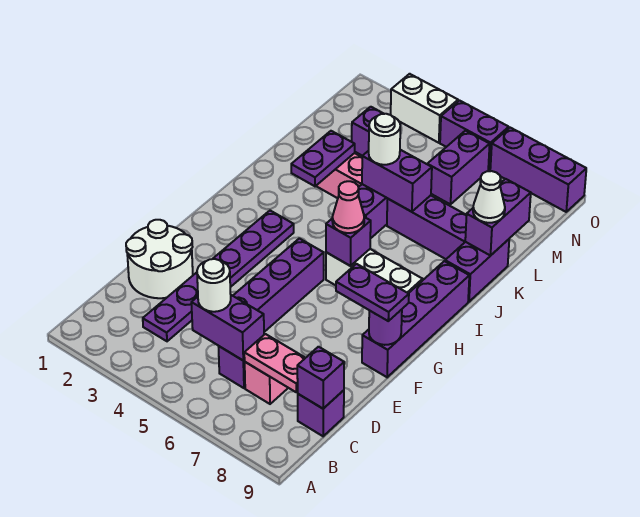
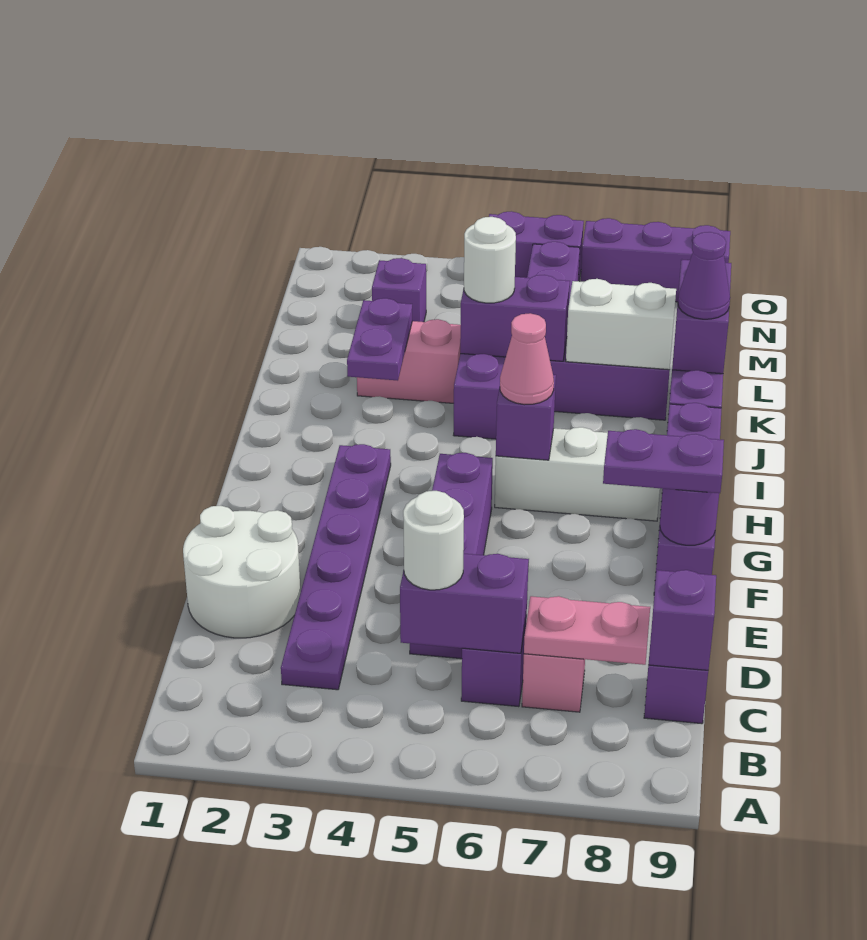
white cone K9 level 3 -> purple cone K9 level 3
white brick O3:O4 level 1 -> white brick K7:K8 level 2

